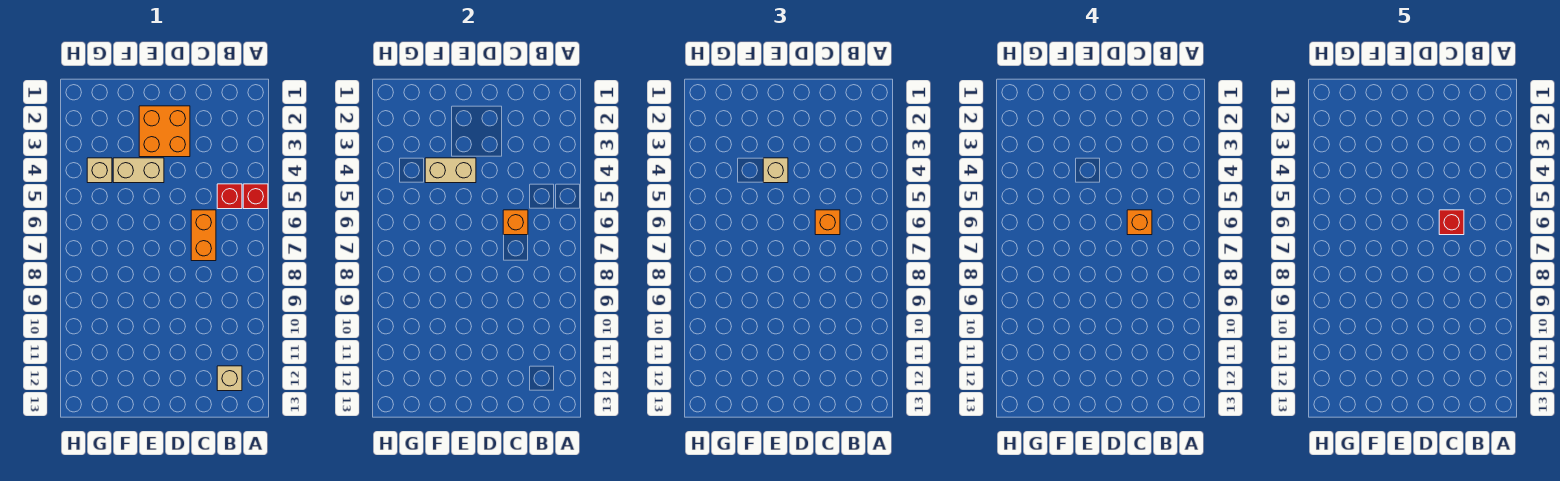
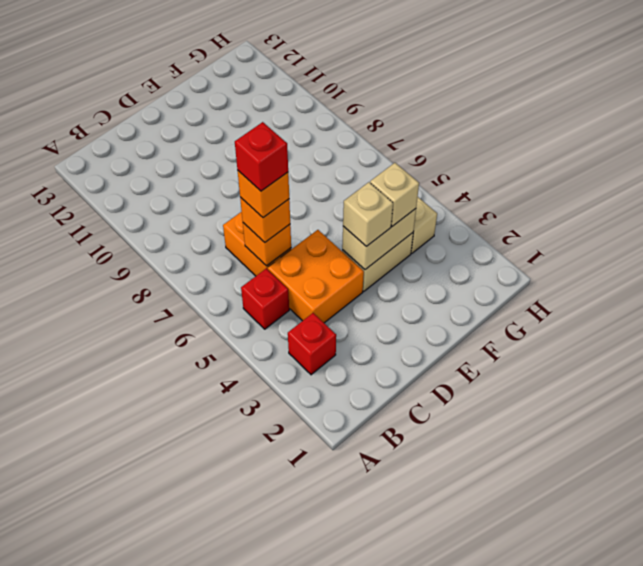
red brick A5 level 1 -> red brick B3 level 1
tan brick B12 level 1 -> tan brick F4 level 3
orange brick D2:E3 level 1 -> orange brick C4:D5 level 1

